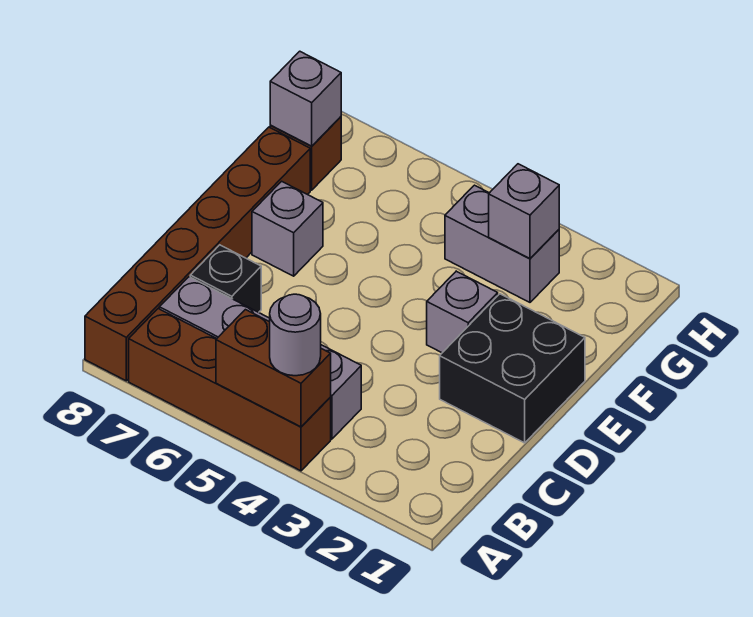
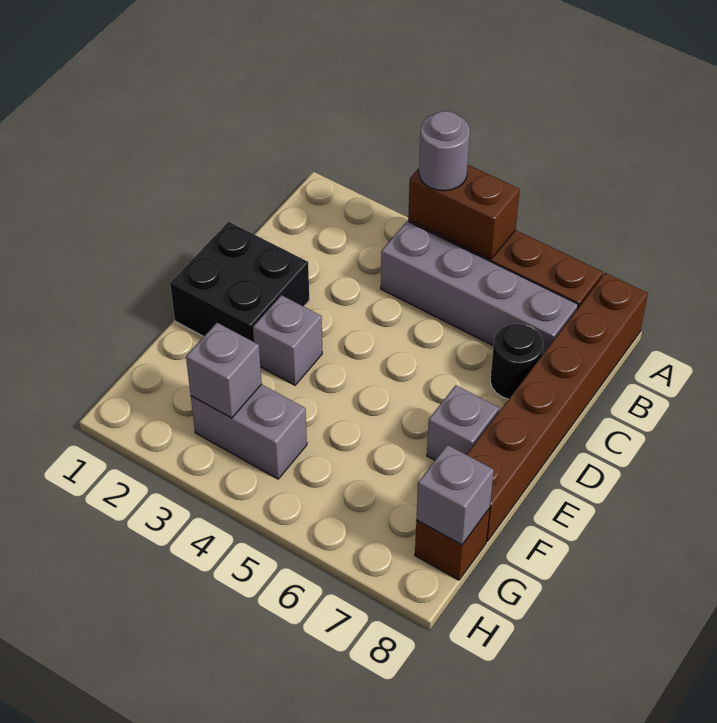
black brick C7 level 1 -> black round brick C7 level 1

